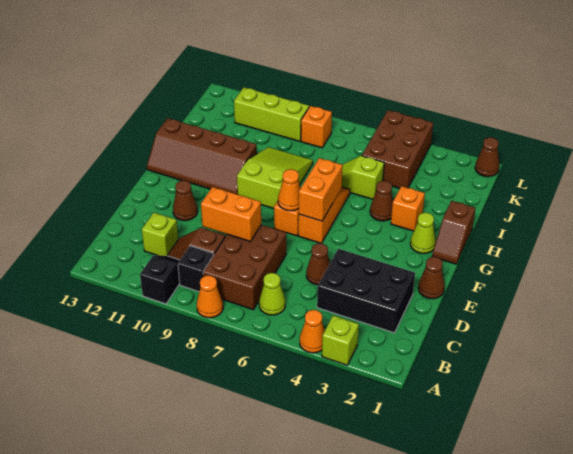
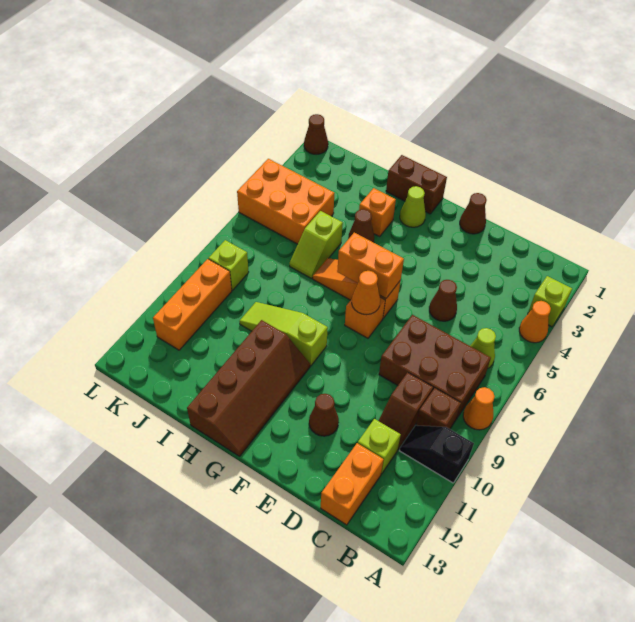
black brick B9 level 1 -> brown brick B9 level 1
black brick C2:D4 level 1 -> none
orange brick D8:D9 level 2 -> orange brick C12:C13 level 1
brown slope G1:H1 level 1 top H -> brown brick G1:H1 level 1
lime slope G8:I9 level 1 top G -> lime slope G9:I9 level 1 top G
brown brick J4:L5 level 1 -> orange brick J4:L5 level 1
orange brick K8 level 1 -> lime brick K8 level 1
lime brick K9:K11 level 1 -> orange brick K9:K11 level 1

